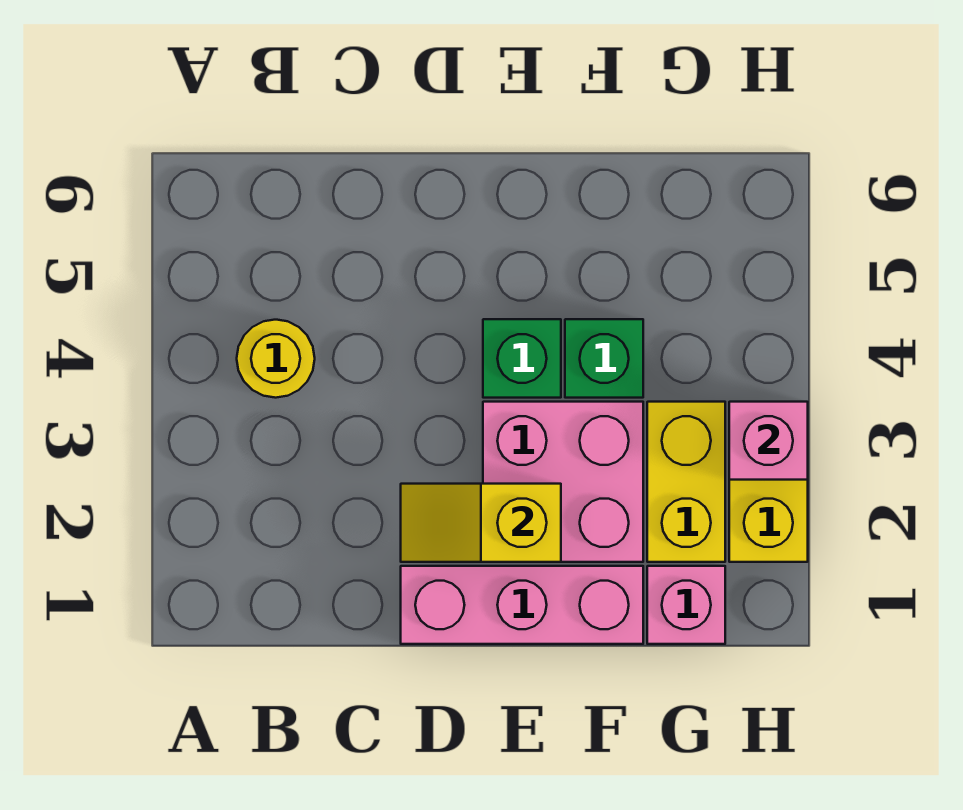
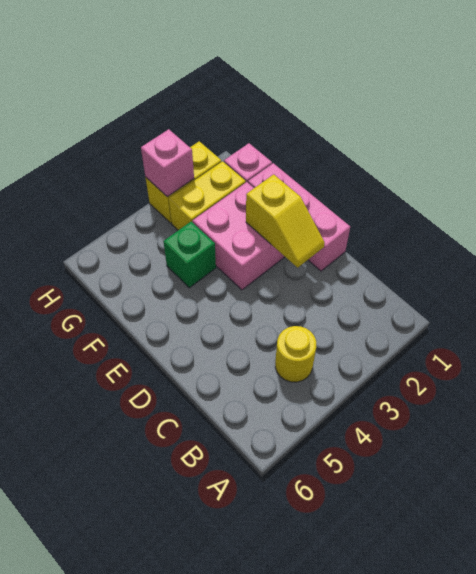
green brick E4 level 1 -> none

